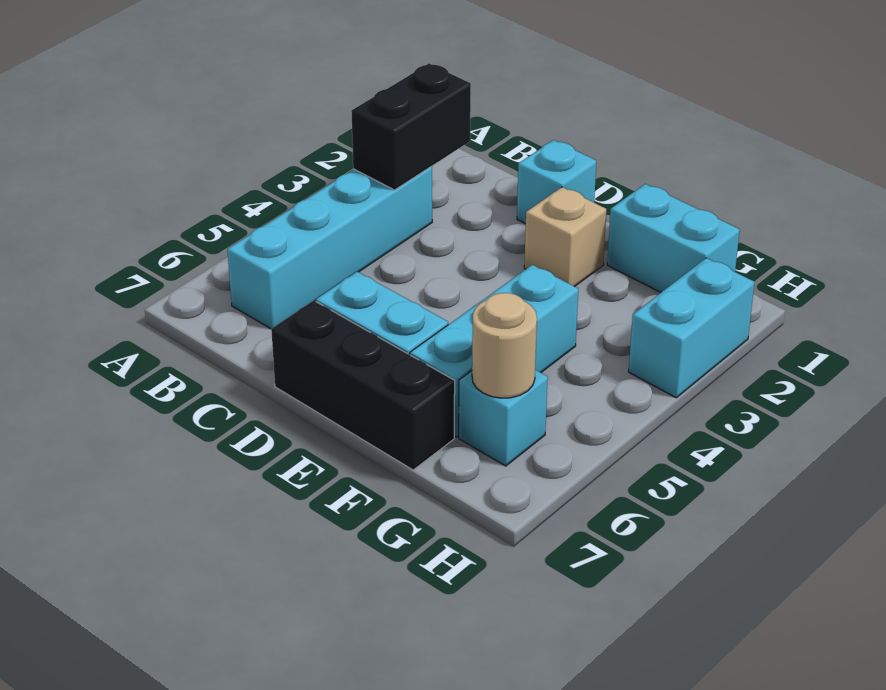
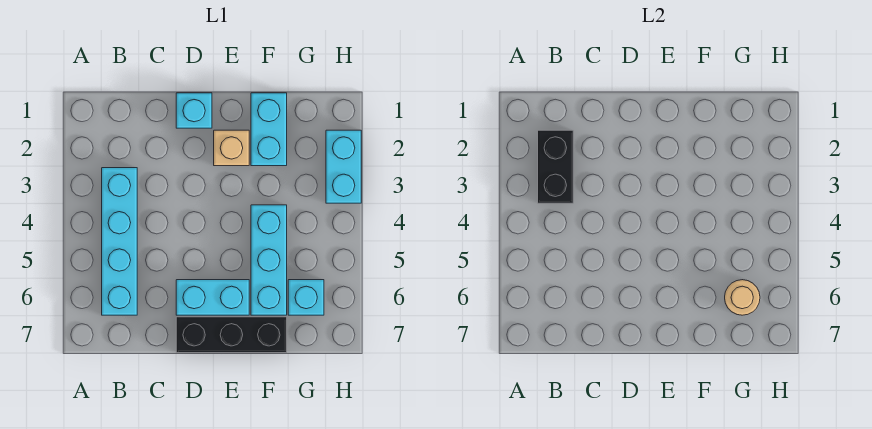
cyan brick F1:G1 level 1 -> cyan brick F1:F2 level 1

